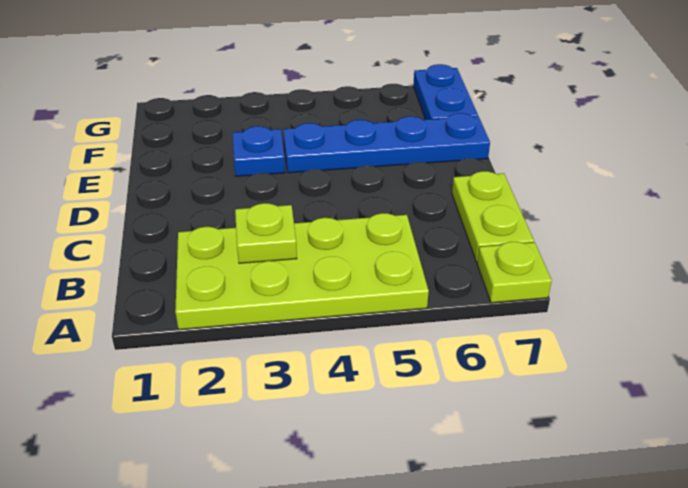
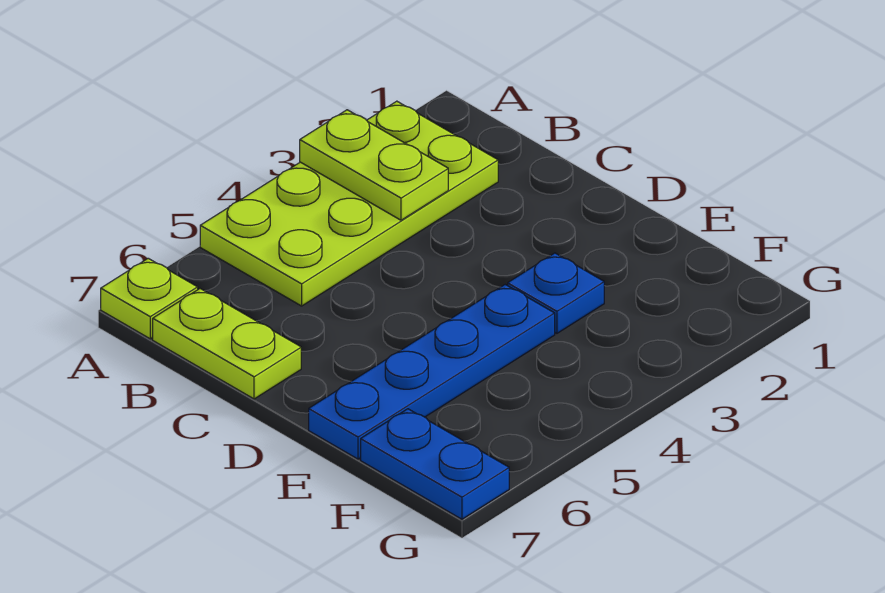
lime plate B3 level 2 -> lime plate A3:B3 level 2

